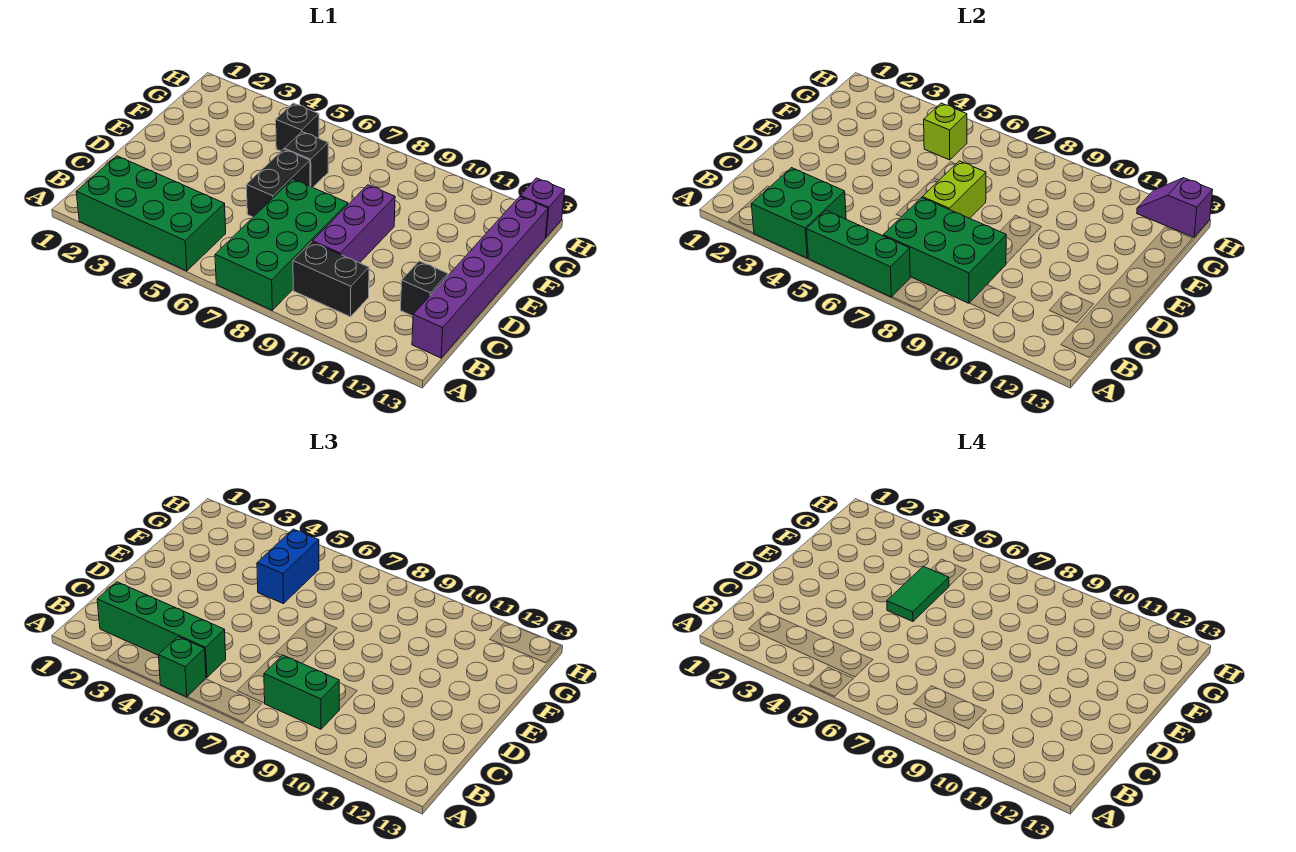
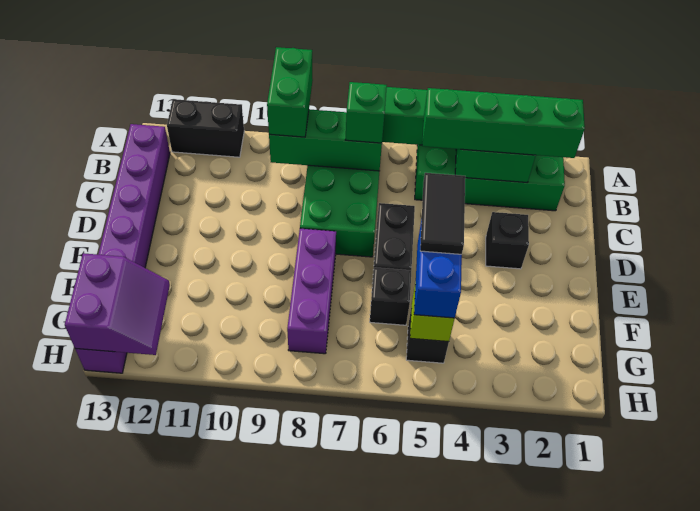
green brick A5 level 3 -> green brick B7 level 3
green brick B7:C9 level 2 -> green brick B7:B9 level 2
green brick B8:B9 level 3 -> green brick A9:B9 level 3
black brick B9:B10 level 1 -> black brick A11:A12 level 1
purple brick C9:E9 level 1 -> purple brick E8:G8 level 1
black brick C12 level 1 -> black brick D3 level 1
lime brick D7:E7 level 2 -> none
green tile E5:F5 level 4 -> black tile E5:F5 level 4
purple slope H12:H13 level 2 top 13 -> purple slope G12:H13 level 2 top 13

